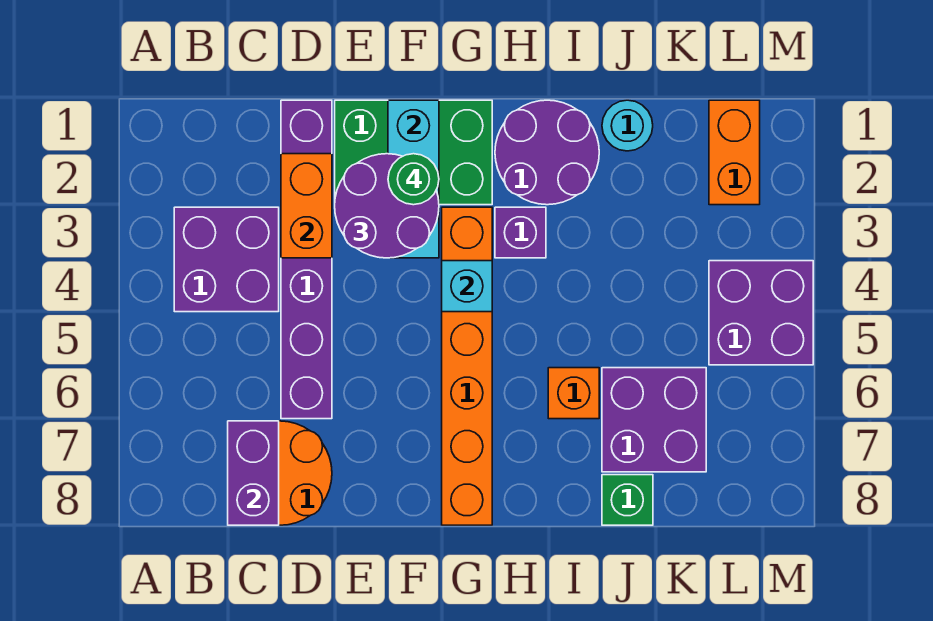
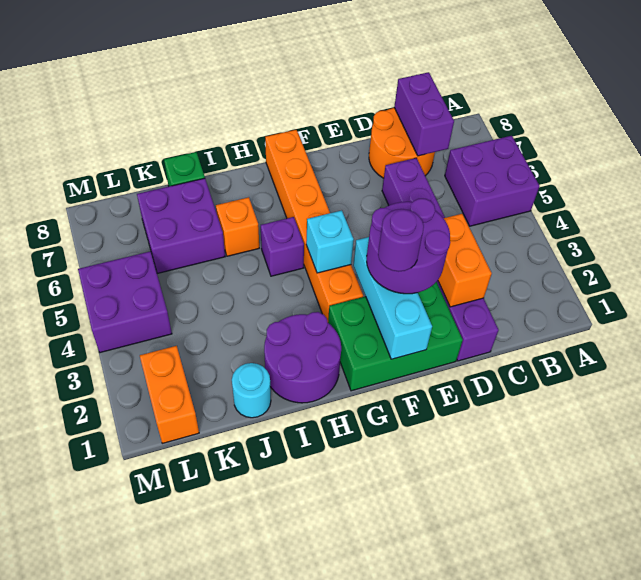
purple brick B3:C4 level 1 -> purple brick A5:B6 level 1
green round brick F2 level 4 -> purple round brick F2 level 4
purple brick H3 level 1 -> purple brick H5 level 1

